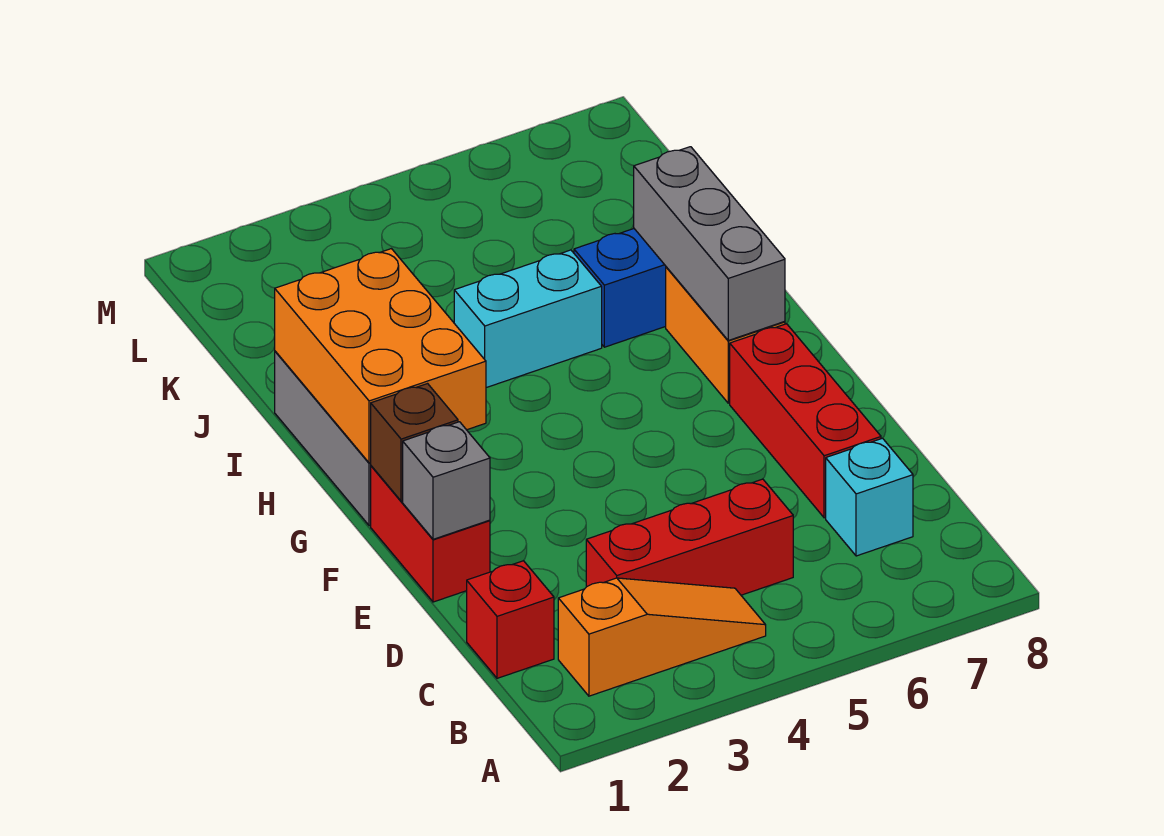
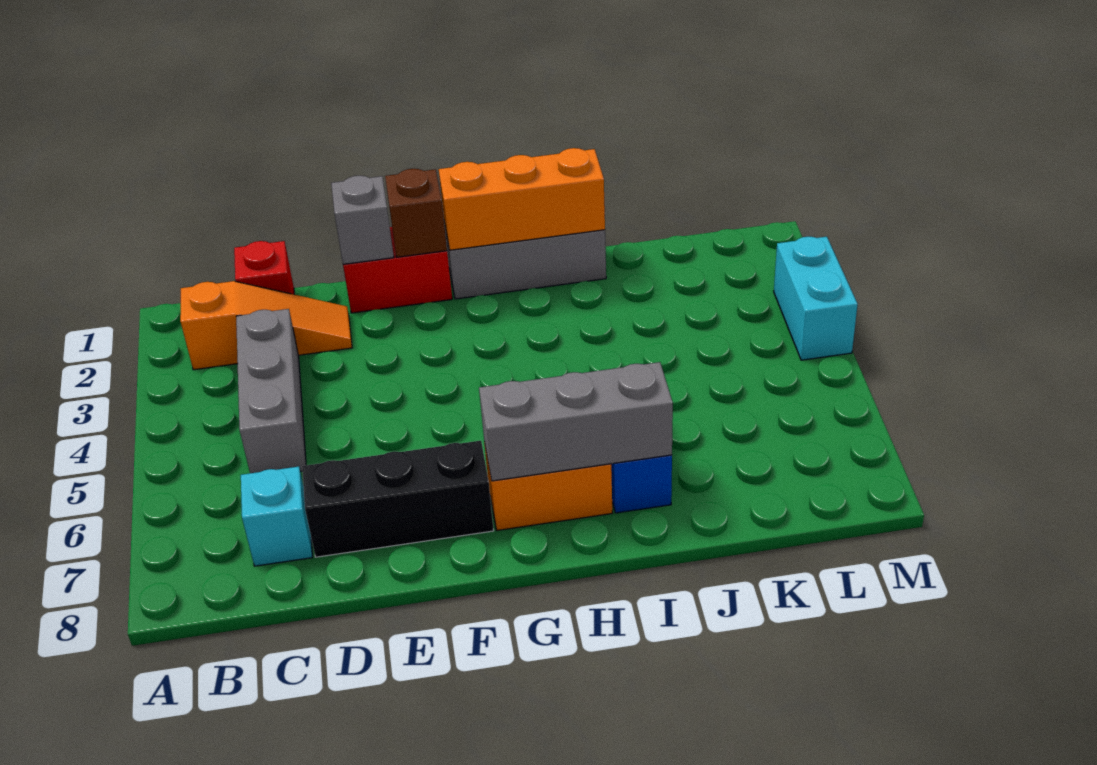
orange slope B2:B4 level 1 top 2 -> orange slope B2:D2 level 1 top B
red brick C3:C5 level 1 -> grey brick C3:C5 level 1
red brick D7:F7 level 1 -> black brick D7:F7 level 1
orange brick G1:I2 level 2 -> orange brick G1:I1 level 2
cyan brick I4:I5 level 1 -> cyan brick M3:M4 level 1

